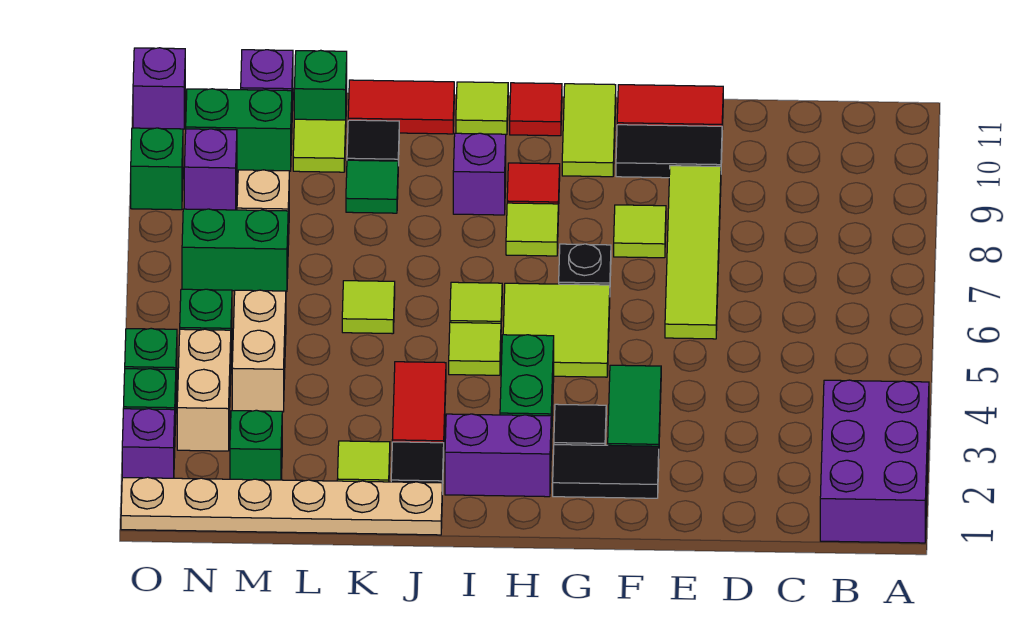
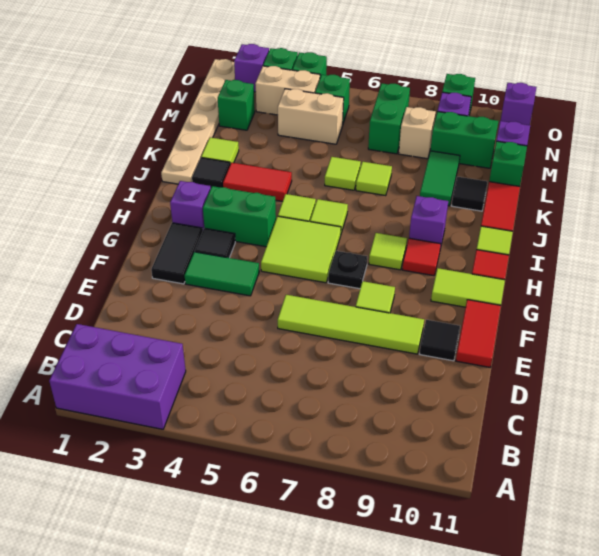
black tile E10:F10 level 1 -> black tile E10 level 1
purple brick H2:I2 level 1 -> purple brick H2 level 1
green tile K9 level 1 -> green tile K9:L9 level 1
lime tile L10 level 1 -> lime tile K7 level 1
green brick M10:N10 level 1 -> green brick M9:M10 level 1

